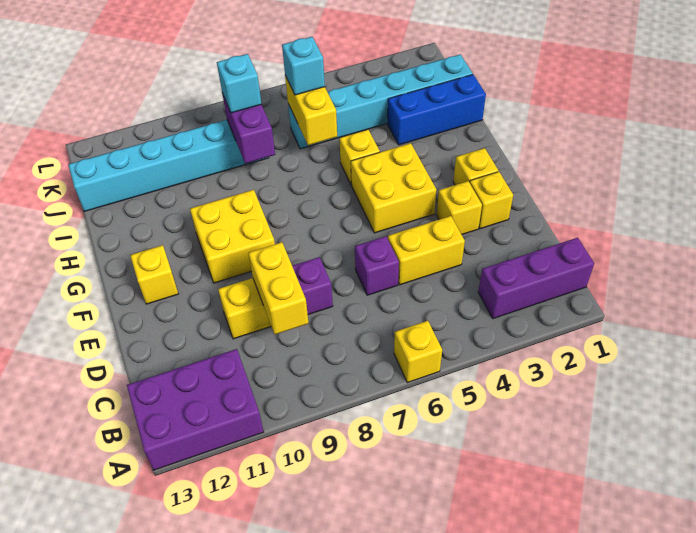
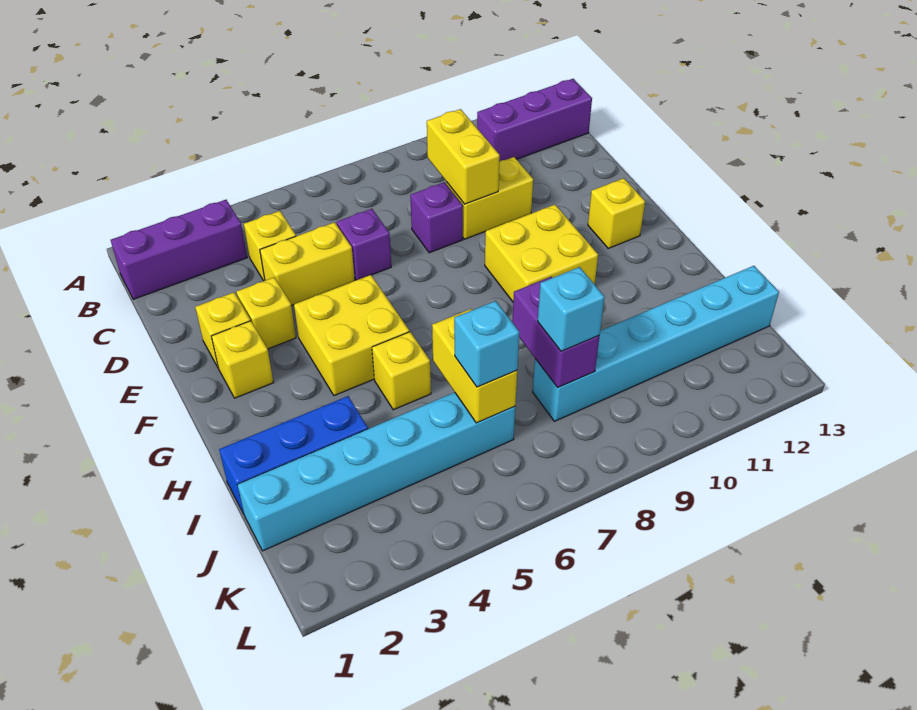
yellow brick A6 level 1 -> yellow brick C4 level 1
purple brick A11:B13 level 1 -> purple brick B11:B13 level 1

